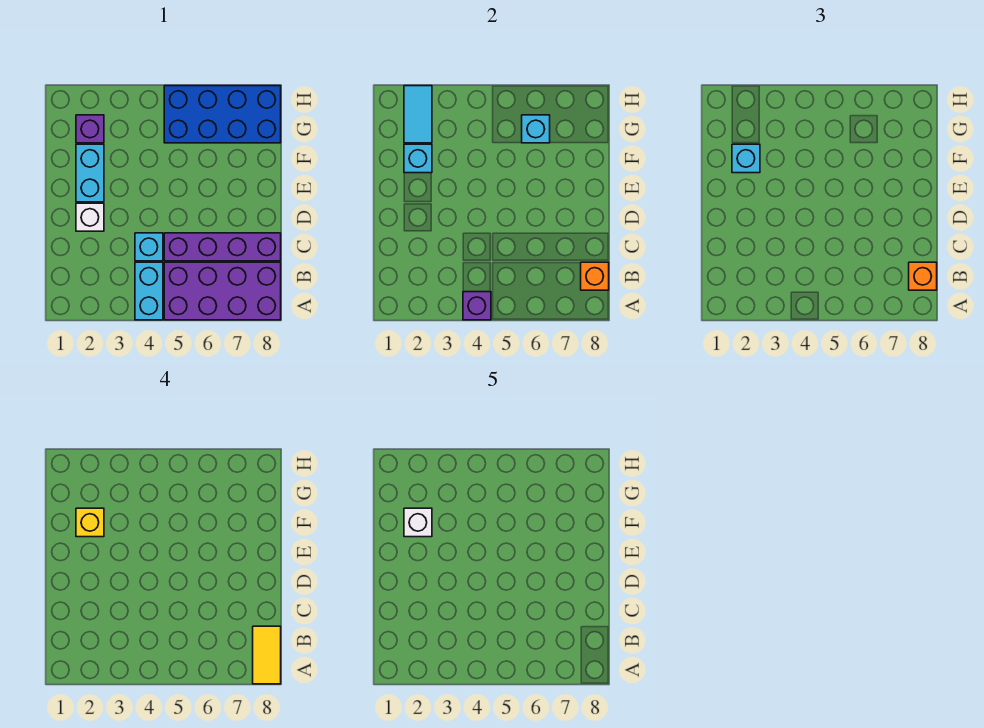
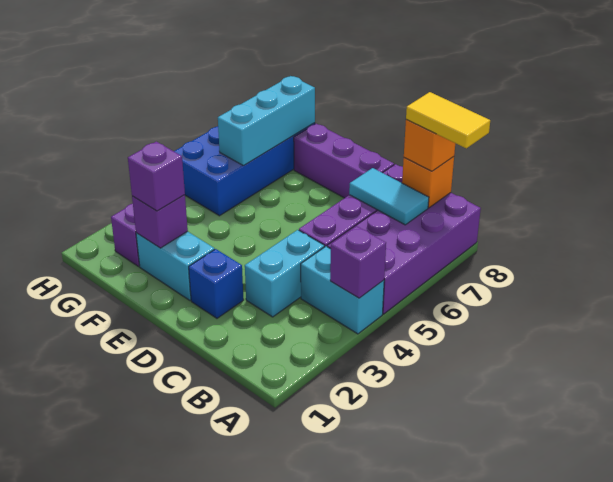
cyan brick C4 level 1 -> cyan brick C3:C4 level 1
white brick D2 level 1 -> blue brick D2 level 1
none -> purple brick D8:F8 level 1
cyan brick F2 level 2 -> purple brick F2 level 2
cyan brick F2 level 3 -> purple brick F2 level 3
yellow brick F2 level 4 -> none
white brick F2 level 5 -> none
cyan tile G2:H2 level 2 -> cyan tile B7:C7 level 2
cyan brick G6 level 2 -> cyan brick G6:G8 level 2

